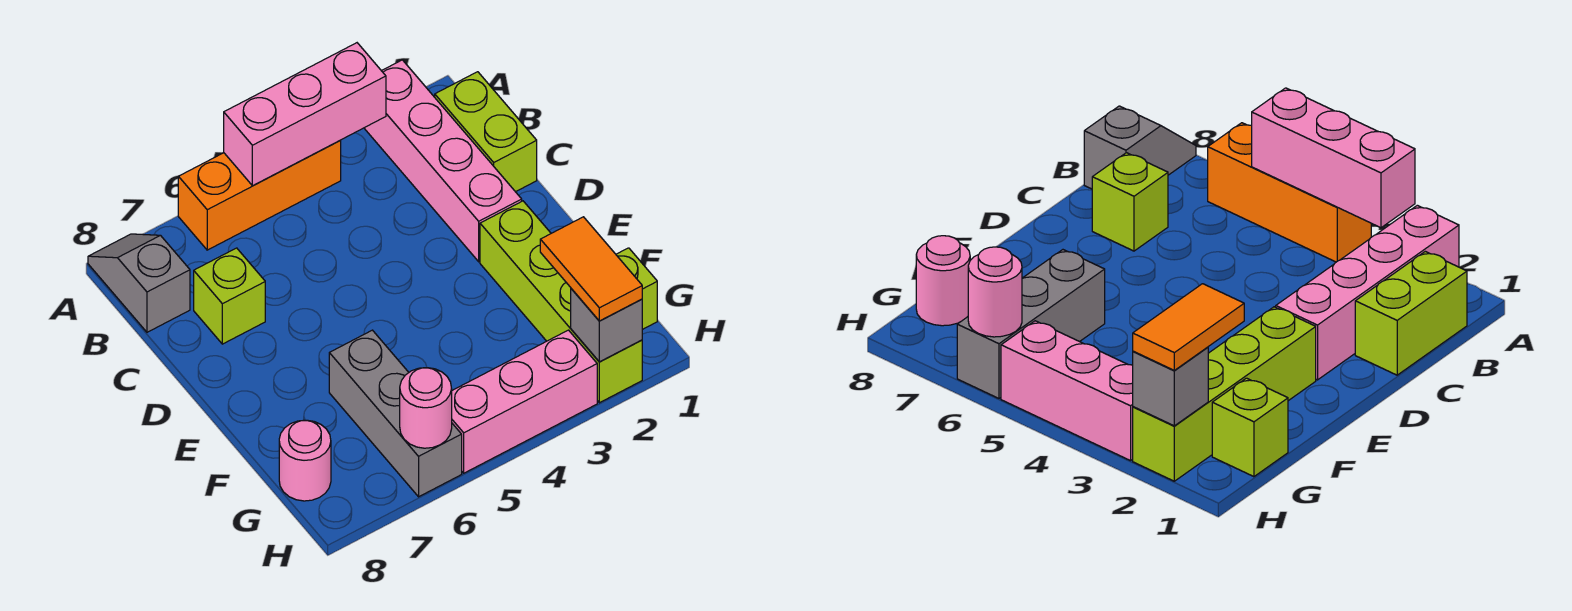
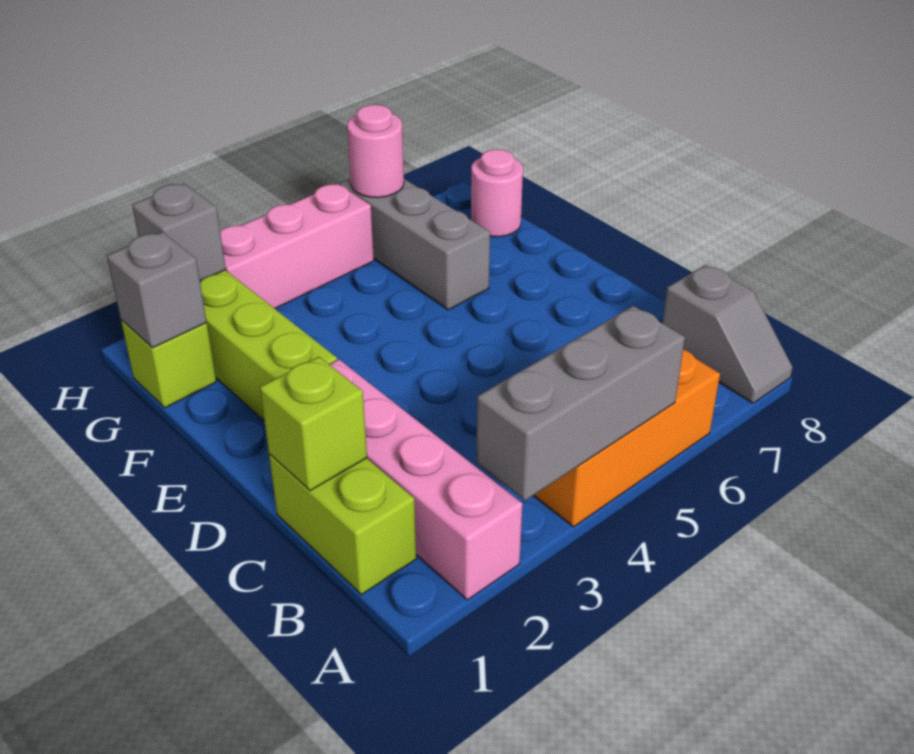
pink brick A3:A5 level 2 -> grey brick A3:A5 level 2
lime brick C7 level 1 -> lime brick C1 level 2
none -> grey brick G1 level 2
orange tile G2:H2 level 3 -> none

